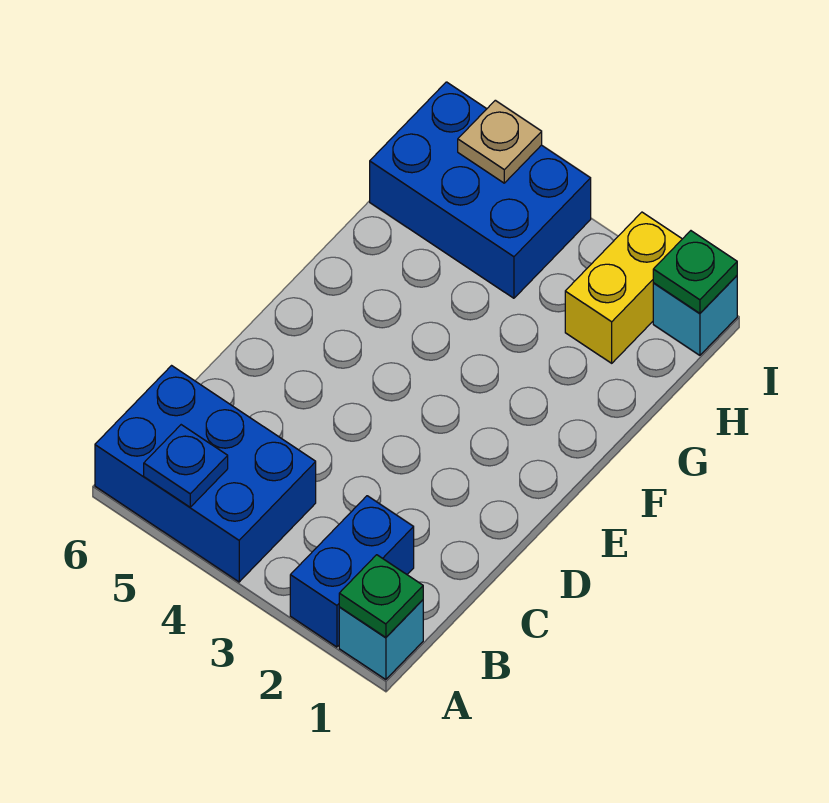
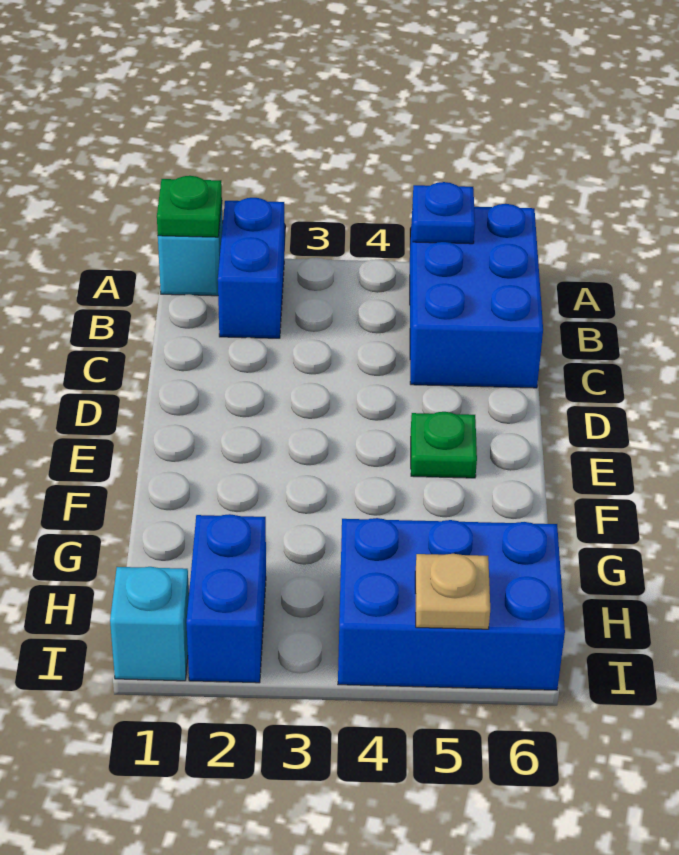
blue brick A4:B6 level 1 -> blue brick A5:C6 level 1
yellow brick H2:I2 level 1 -> blue brick H2:I2 level 1
green plate I1 level 2 -> green plate E5 level 1

